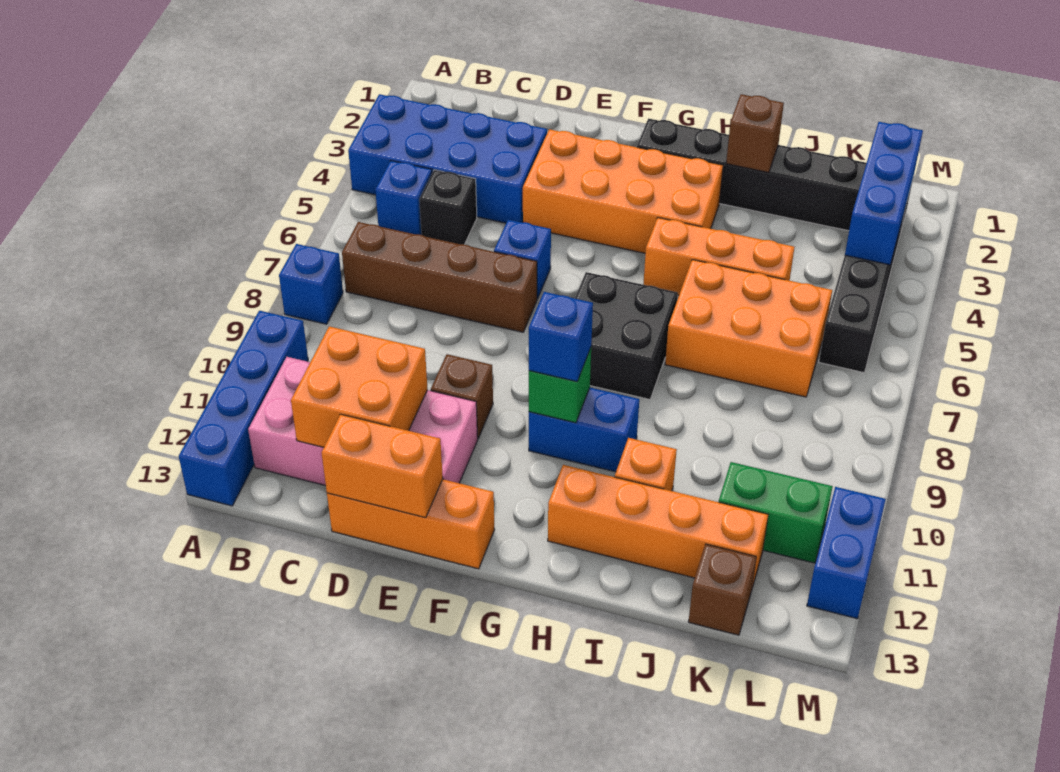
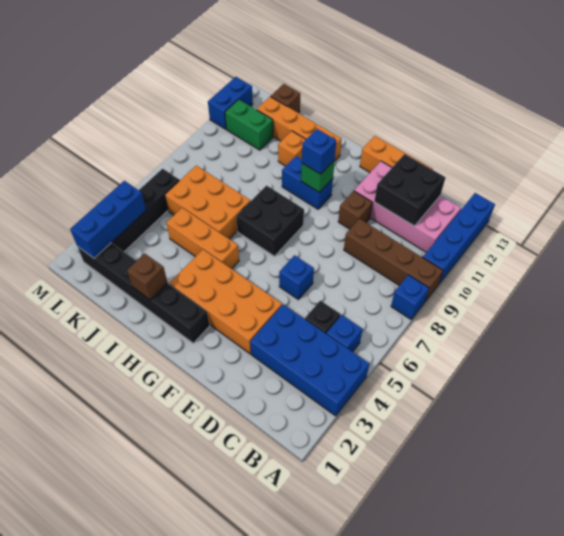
brown brick B7:E7 level 1 -> brown brick A9:D9 level 1
orange brick C11:D12 level 2 -> black brick C11:D12 level 2
orange brick D13:E13 level 2 -> none

